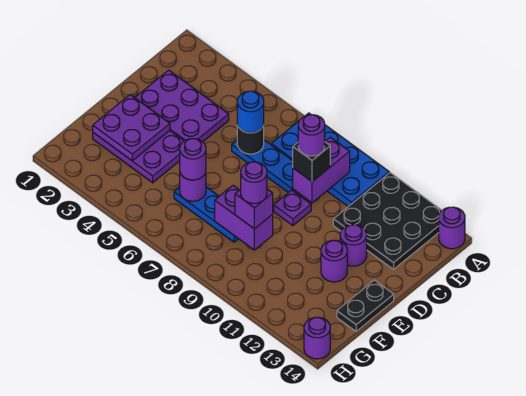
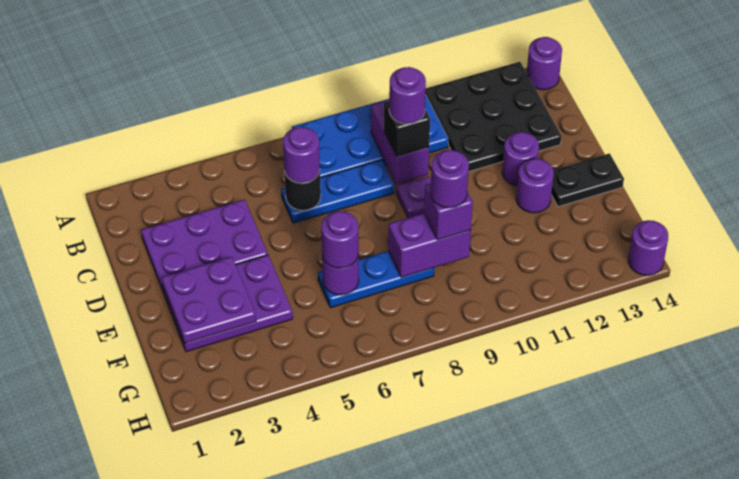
blue round brick C6 level 3 -> purple round brick C6 level 3
black plate E14:F14 level 1 -> black plate E13:E14 level 1

